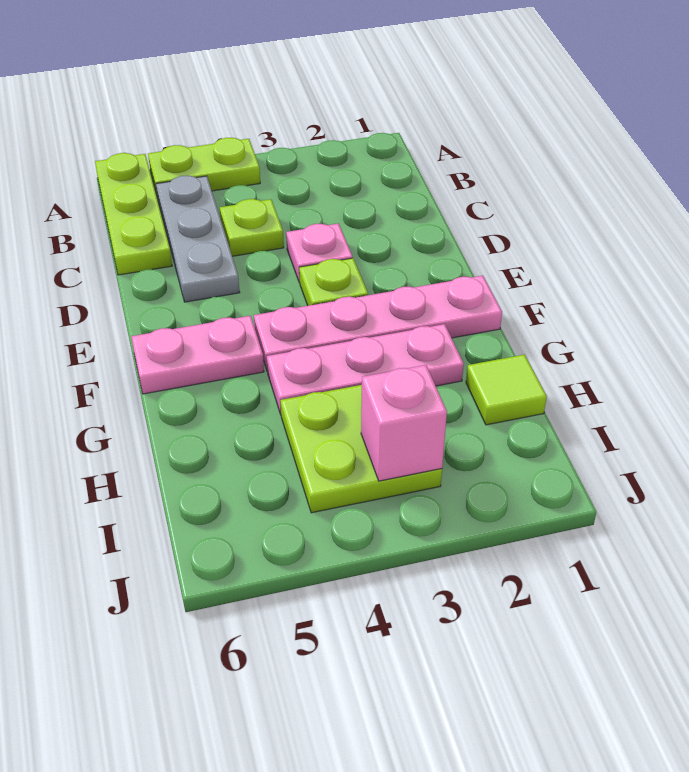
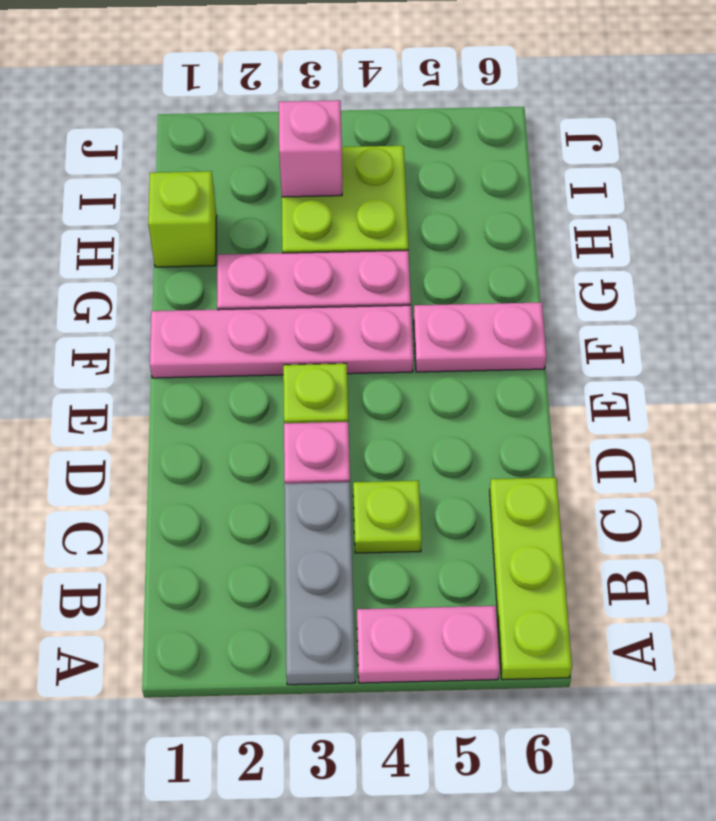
lime plate A4:A5 level 1 -> pink plate A4:A5 level 1
grey plate B5:D5 level 1 -> grey plate A3:C3 level 1
lime tile H1 level 1 -> lime brick H1 level 1

